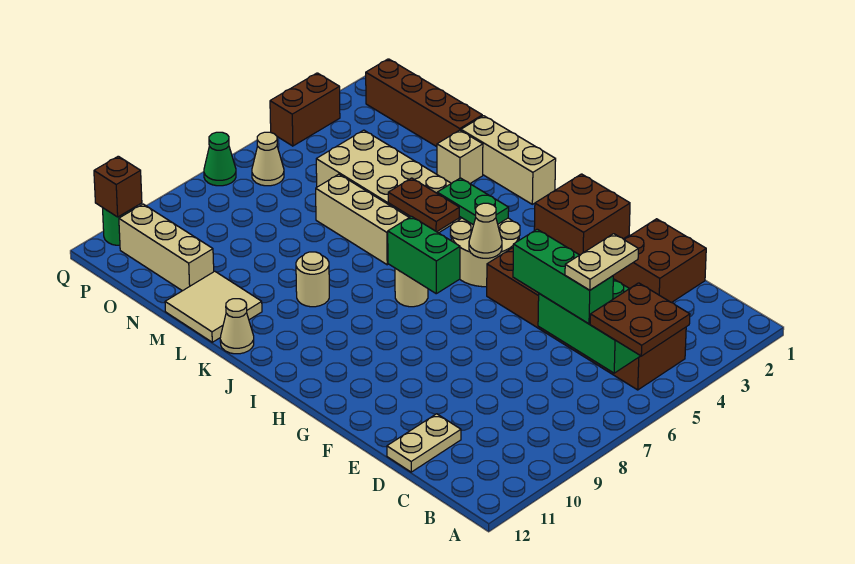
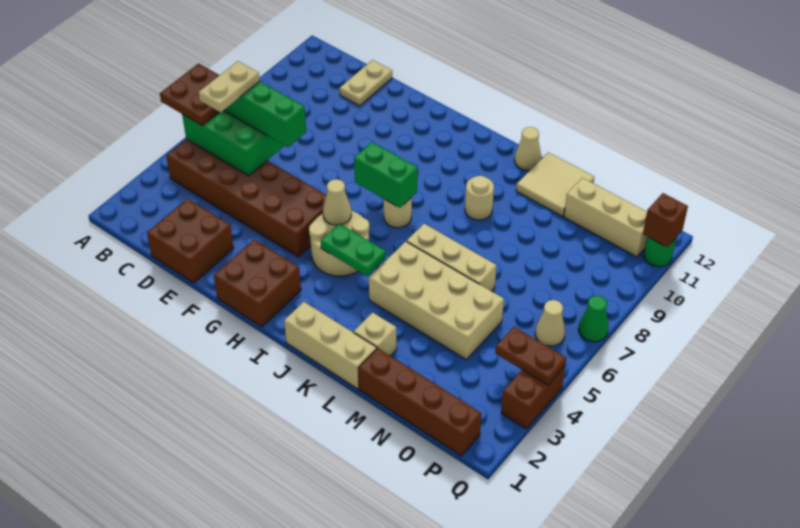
brown plate J5:K5 level 2 -> brown plate P4:Q4 level 2

